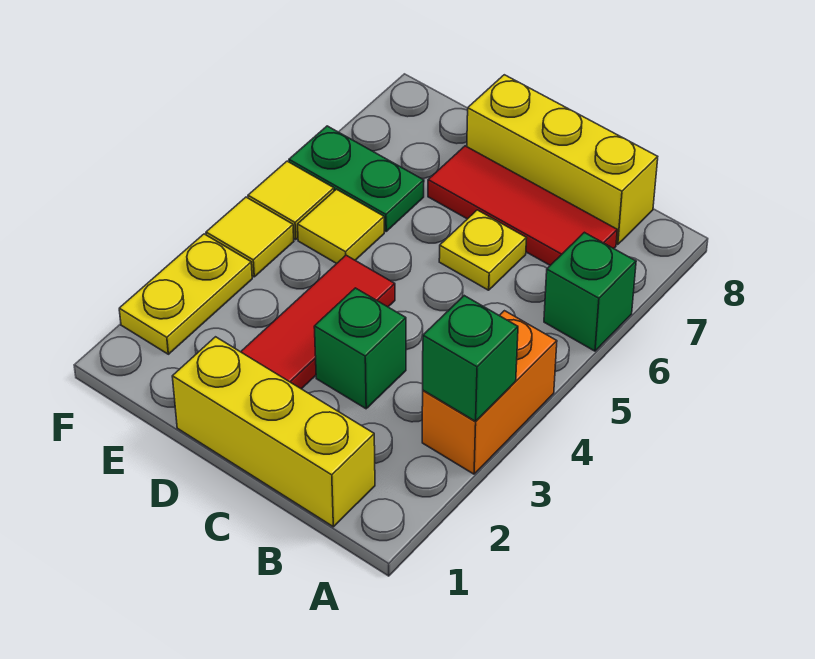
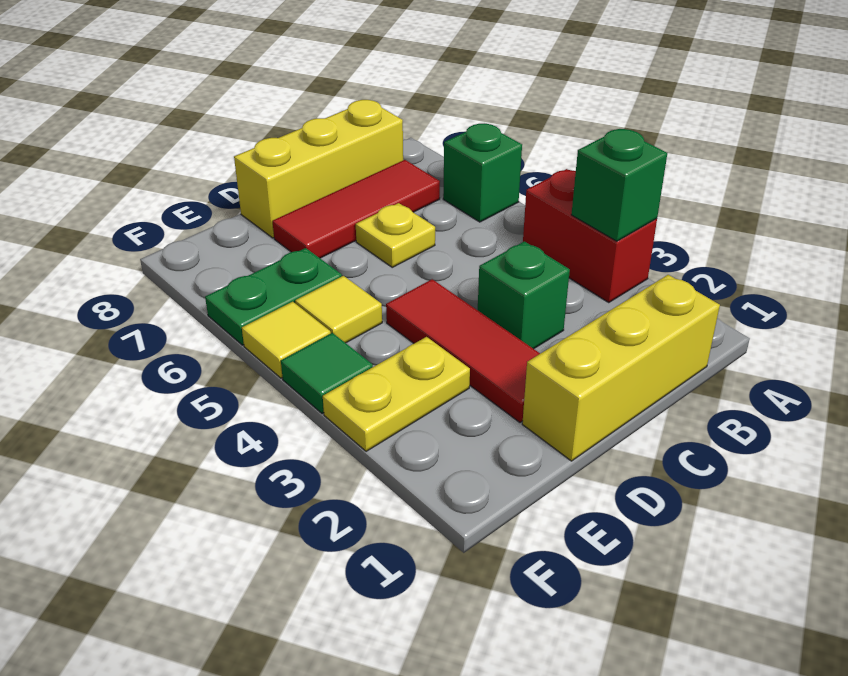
orange brick A3:A4 level 1 -> red brick A3:A4 level 1
yellow plate F2:F3 level 1 -> yellow plate E3:F3 level 1
yellow tile F4 level 1 -> green tile F4 level 1

